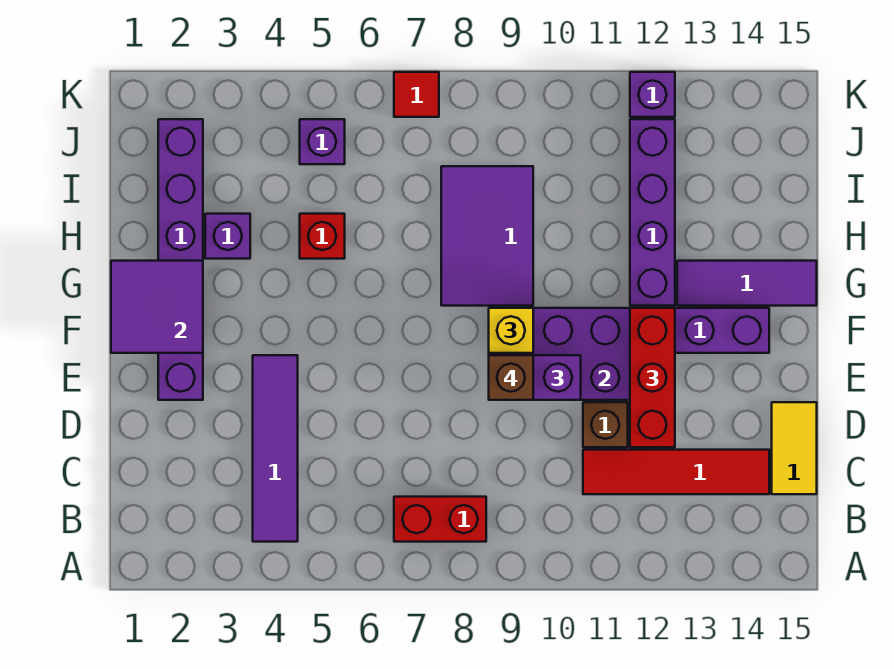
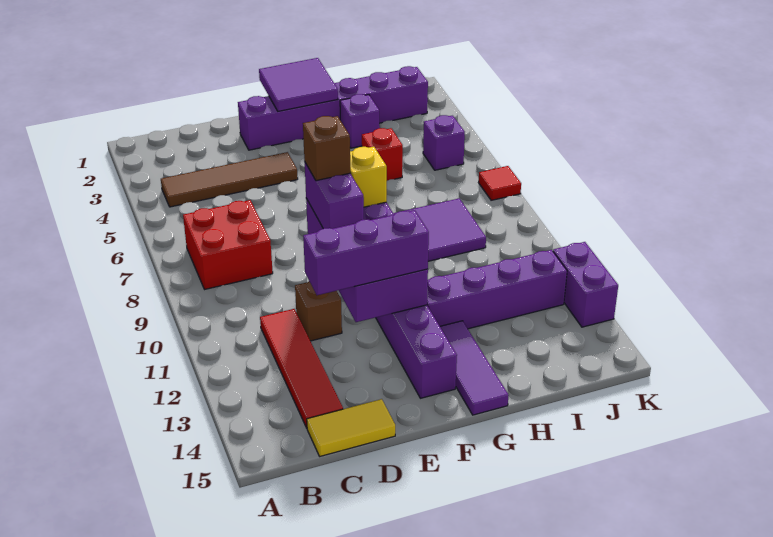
purple tile B4:E4 level 1 -> brown tile B4:E4 level 1
red brick B7:B8 level 1 -> red brick B7:C8 level 1
red brick D12:F12 level 3 -> purple brick D12:F12 level 3
purple brick K12 level 1 -> purple brick K12:K13 level 1

